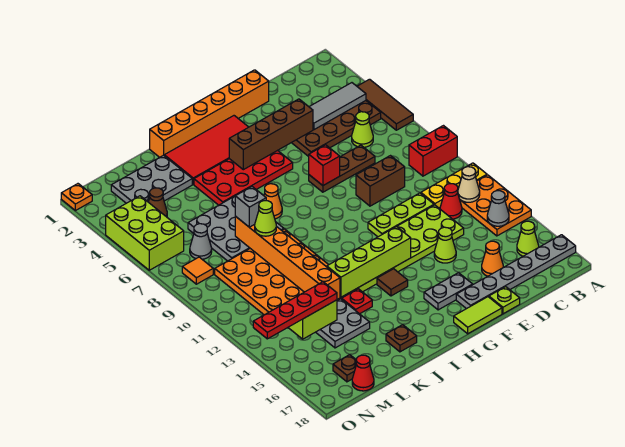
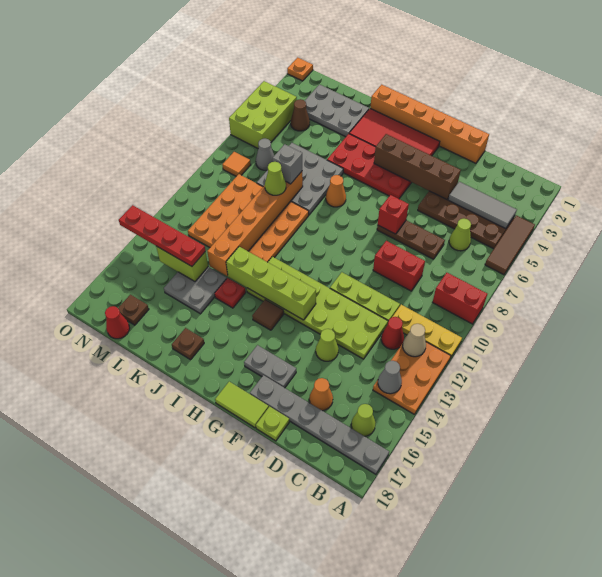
brown brick D9:E9 level 1 -> red brick D9:E9 level 1

